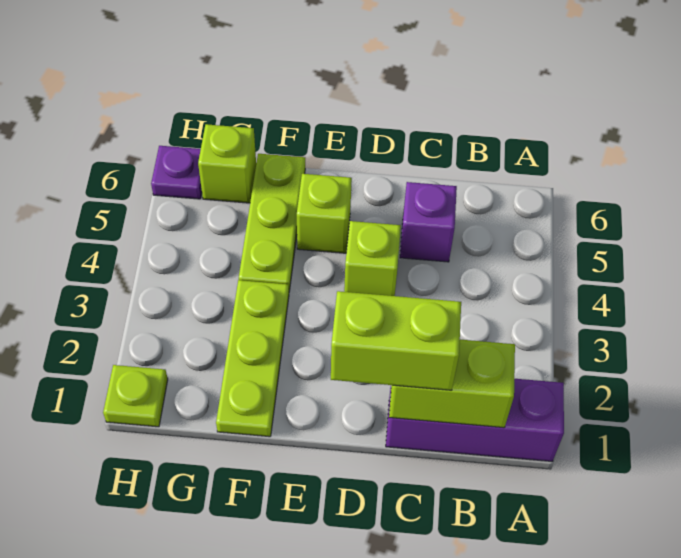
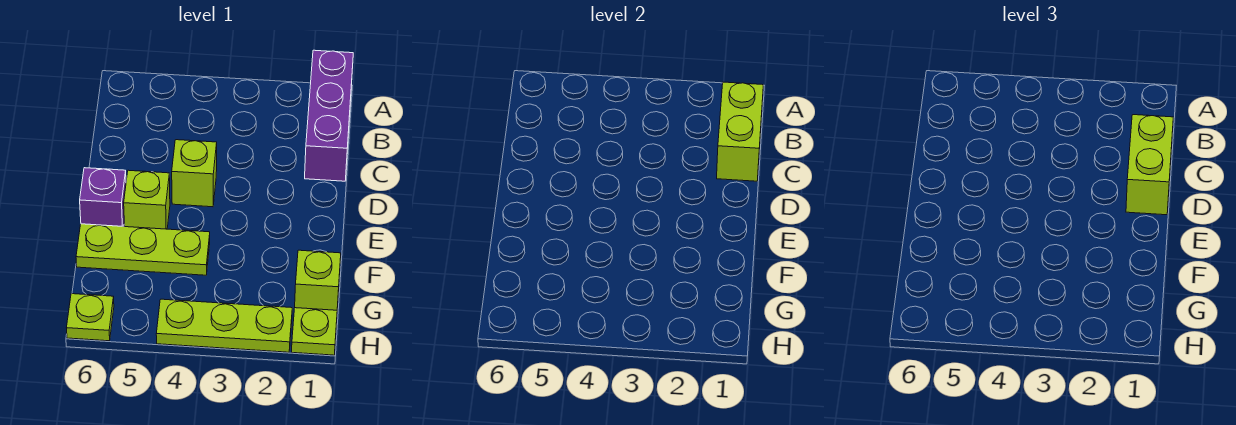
purple brick C5 level 1 -> purple brick E6 level 1
lime plate F1:F3 level 1 -> lime plate H2:H4 level 1
lime brick G6 level 1 -> lime brick G1 level 1
purple plate H6 level 1 -> lime plate H6 level 1

